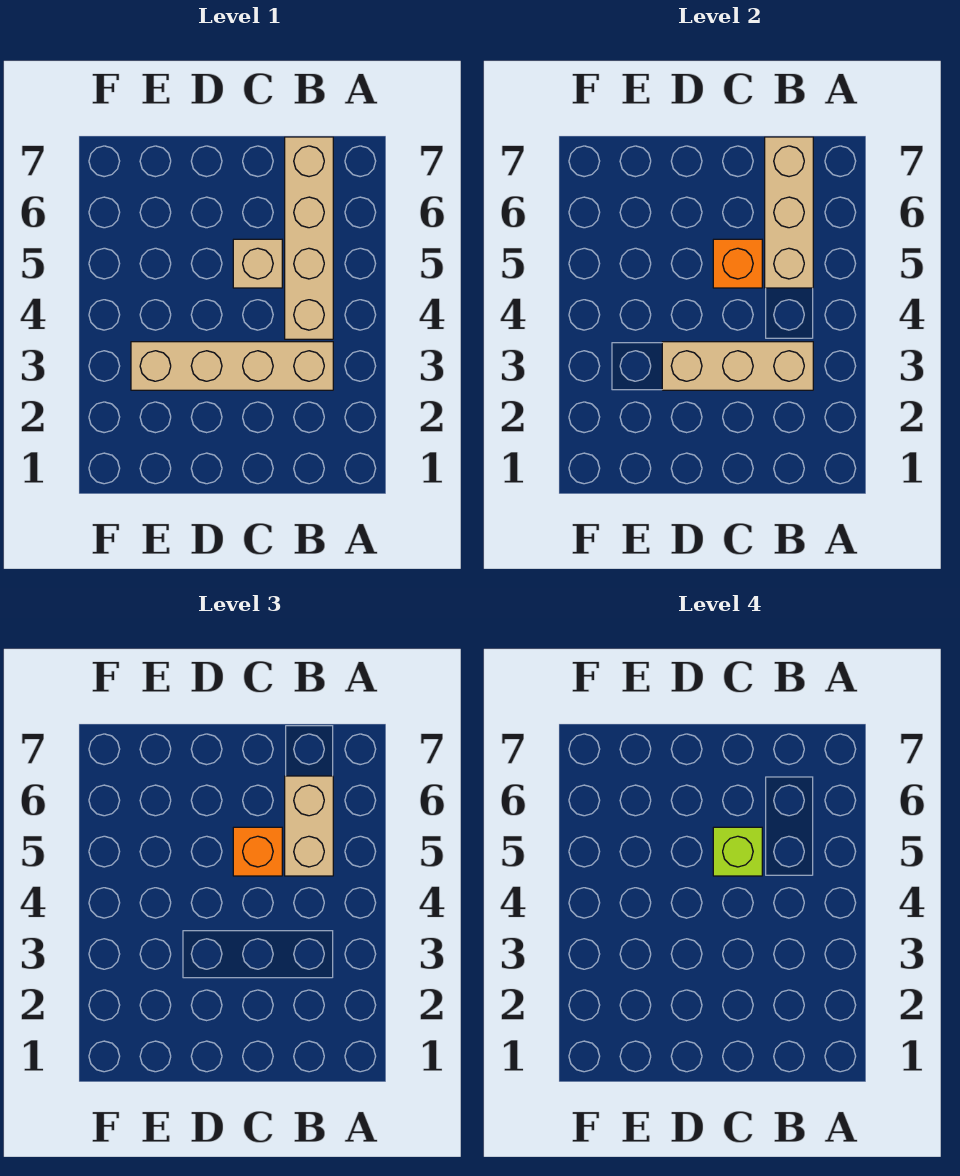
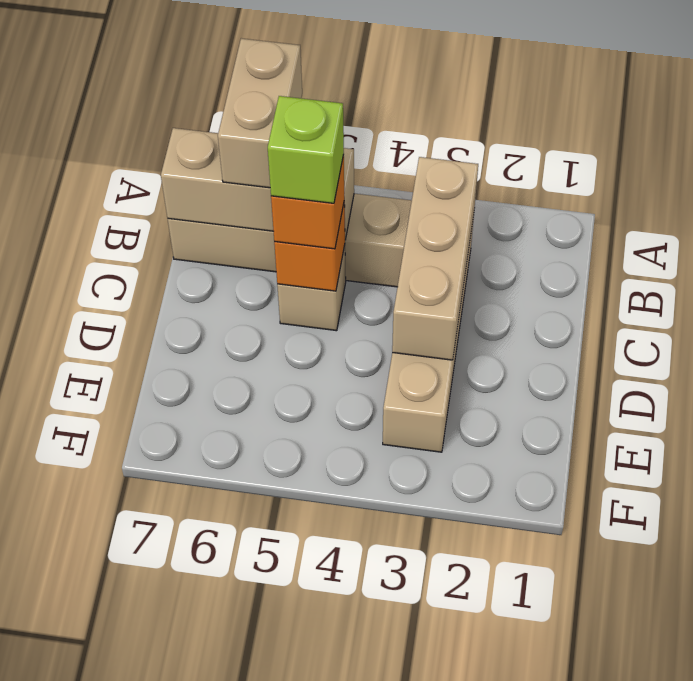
tan brick B5:B6 level 3 -> tan brick A6:B6 level 3

